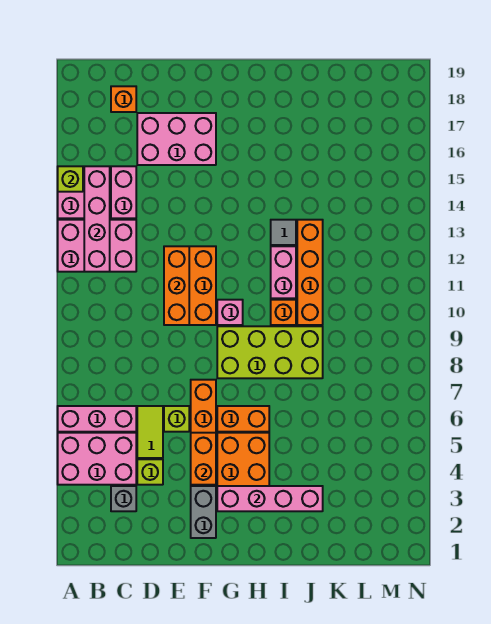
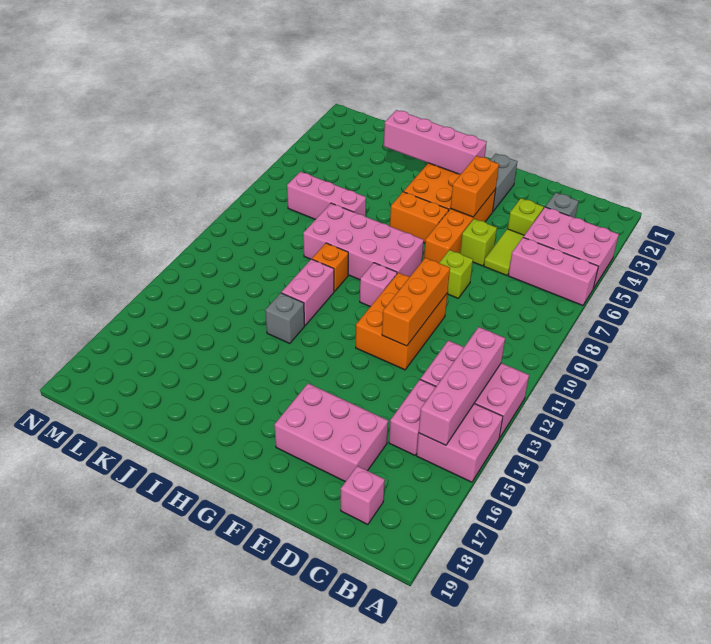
lime brick A15 level 2 -> lime brick E8 level 1
orange brick C18 level 1 -> pink brick C18 level 1
lime brick G8:J9 level 1 -> pink brick G8:J9 level 1
grey tile I13 level 1 -> grey brick I13 level 1
none -> pink brick J7:L7 level 1
orange brick J10:J13 level 1 -> none

